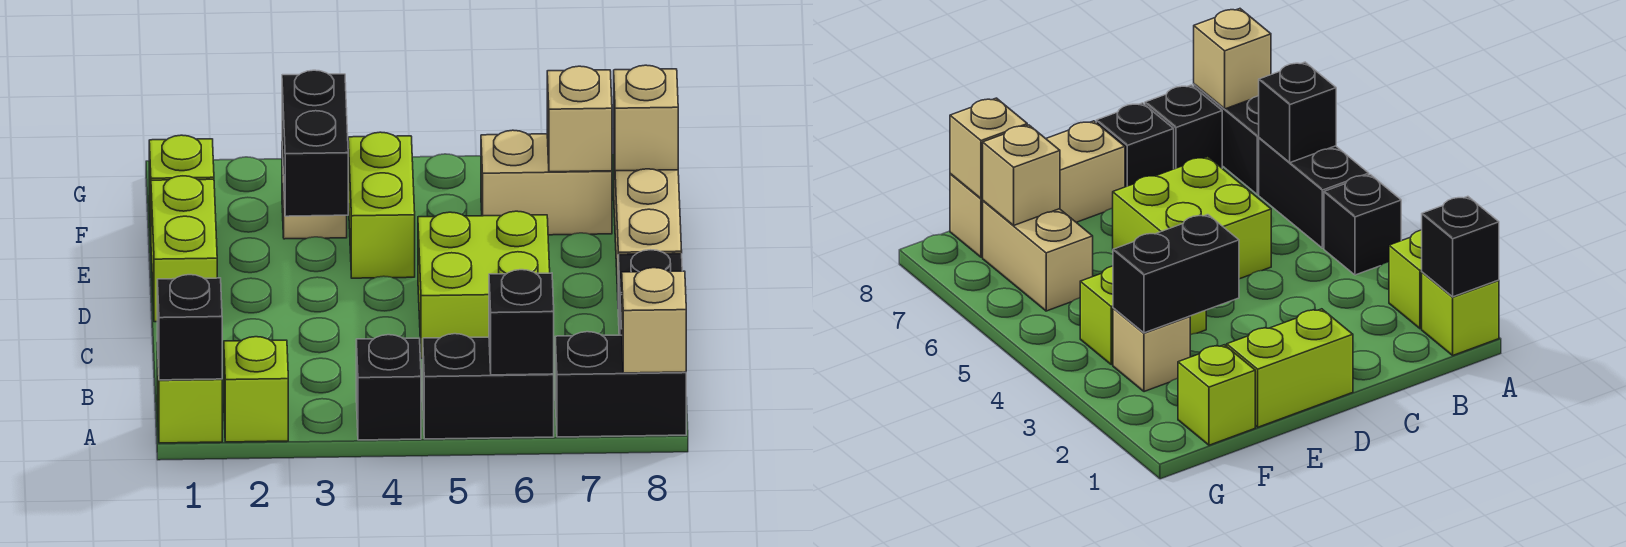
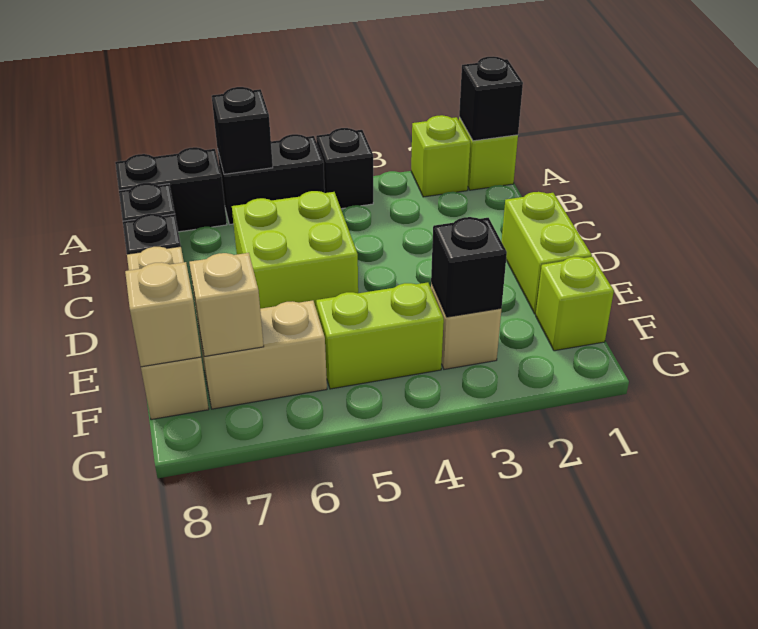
tan brick A8 level 2 -> none
black brick E3:F3 level 2 -> black brick F3 level 2
lime brick E4:F4 level 1 -> lime brick F4:F5 level 1

